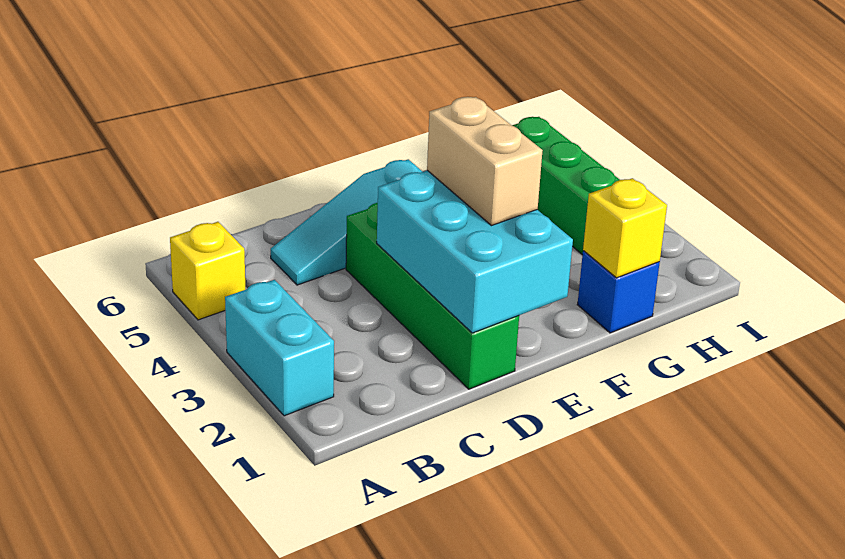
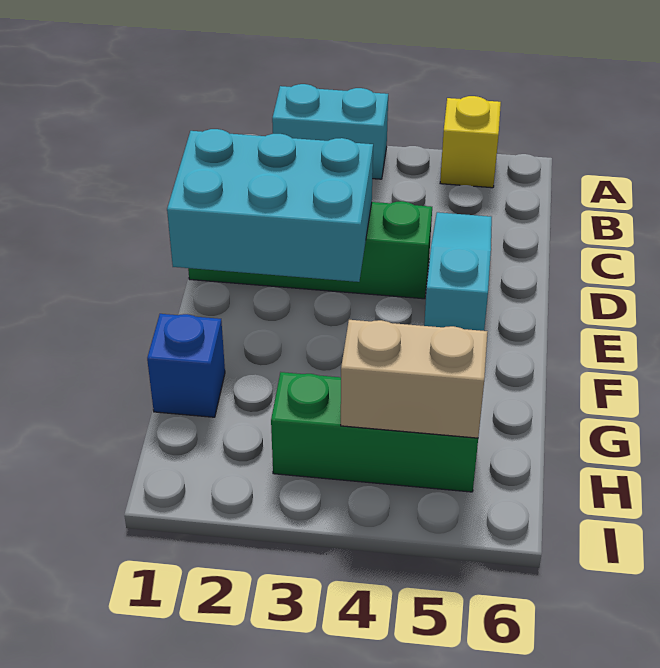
tan brick E2:E3 level 3 -> tan brick H4:H5 level 2
yellow brick G1 level 2 -> none

